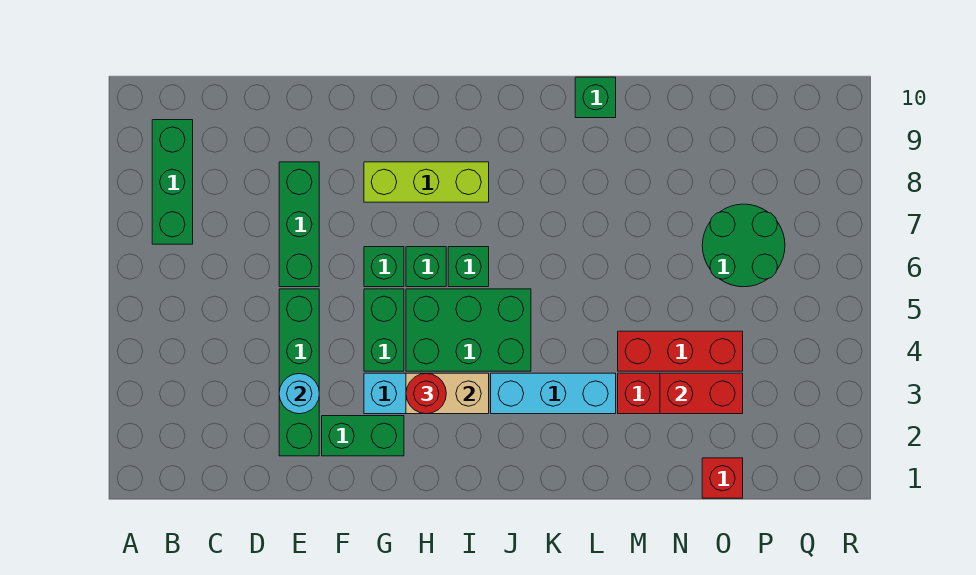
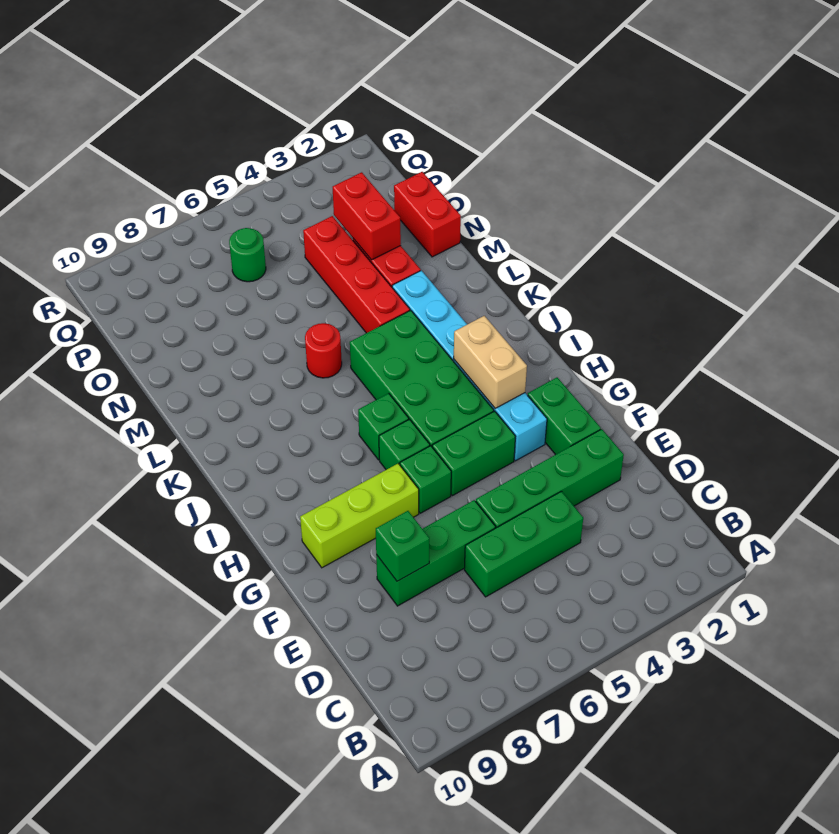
green brick B7:B9 level 1 -> green brick D4:D6 level 1
cyan round brick E3 level 2 -> none
lime brick G8:I8 level 1 -> lime brick G7:G9 level 1
red round brick H3 level 3 -> red round brick L6 level 1
green brick H4:J5 level 1 -> green brick H4:K5 level 1
green brick L10 level 1 -> green brick E8 level 2
red brick M4:O4 level 1 -> red brick L4:O4 level 1
red brick O1 level 1 -> red brick N1:O1 level 1
green round brick O6:P7 level 1 -> green round brick P6 level 1

